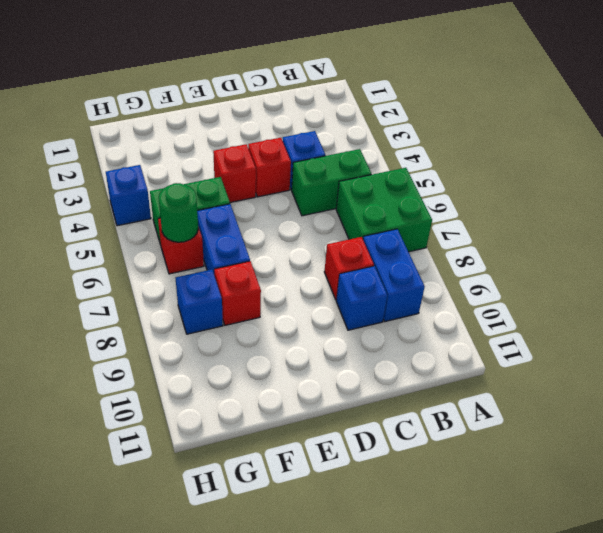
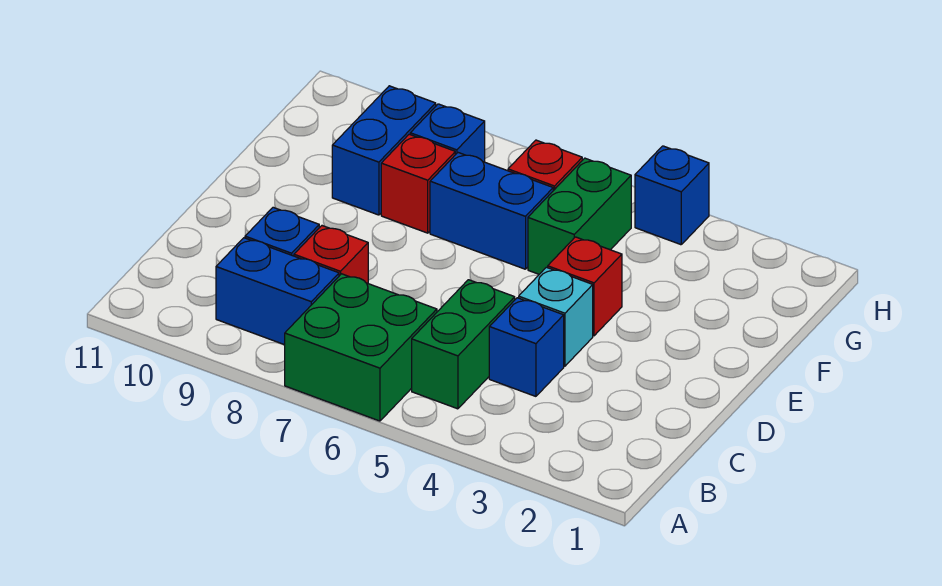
red brick D4 level 1 -> cyan brick D4 level 1
none -> blue brick F9:G9 level 1
green round brick G6 level 2 -> none

